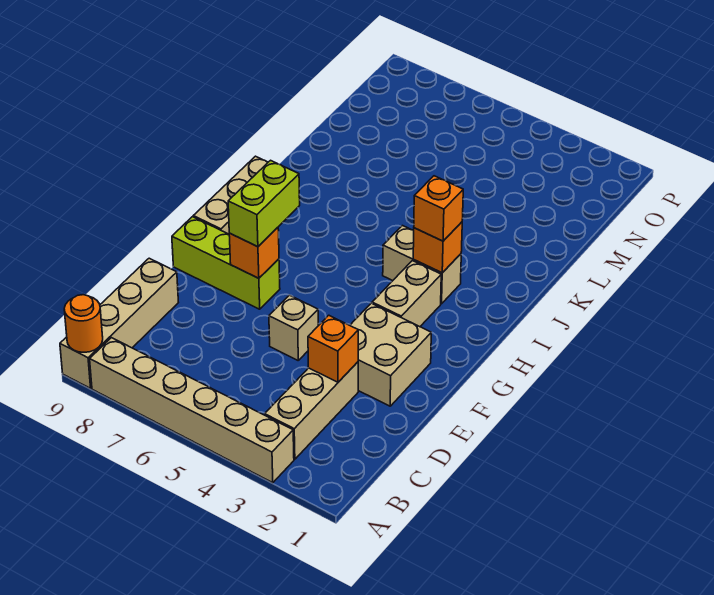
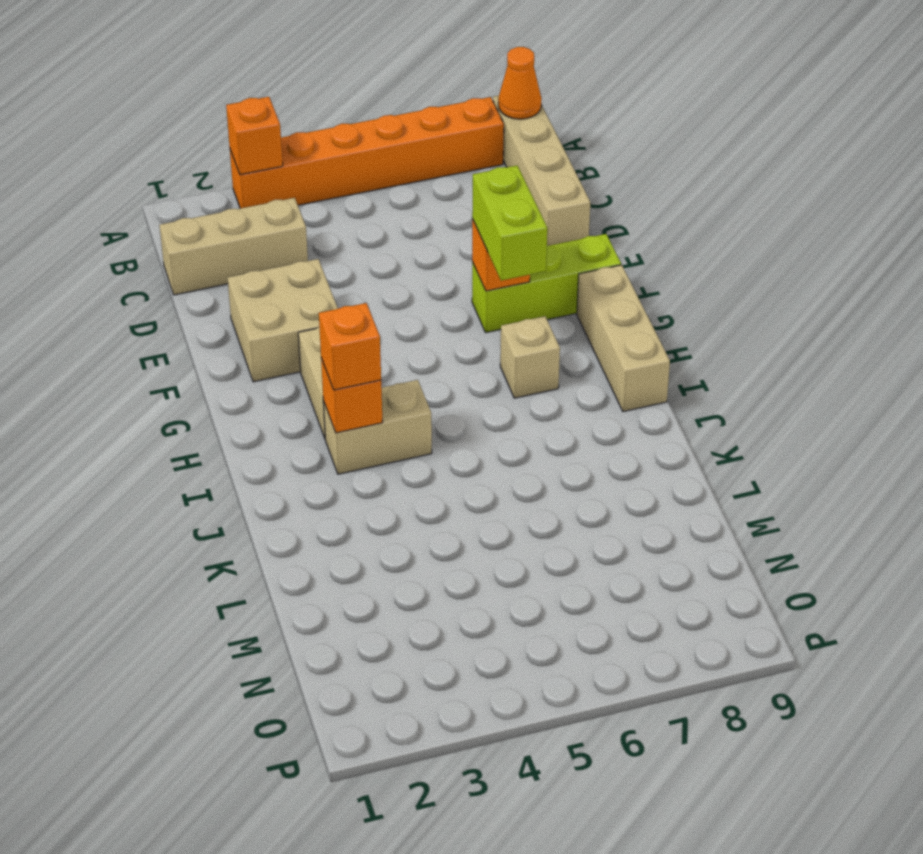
tan brick A3:A8 level 1 -> orange brick A3:A8 level 1
orange round brick A9 level 2 -> orange cone A9 level 2
tan brick B3:D3 level 1 -> tan brick C1:C3 level 1
orange brick D3 level 2 -> orange brick A3 level 2
tan brick E5 level 1 -> tan brick H7 level 1

